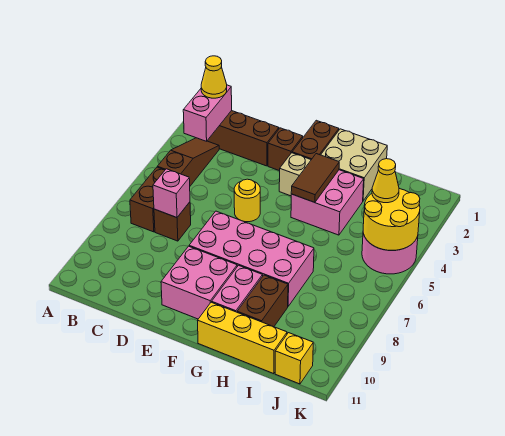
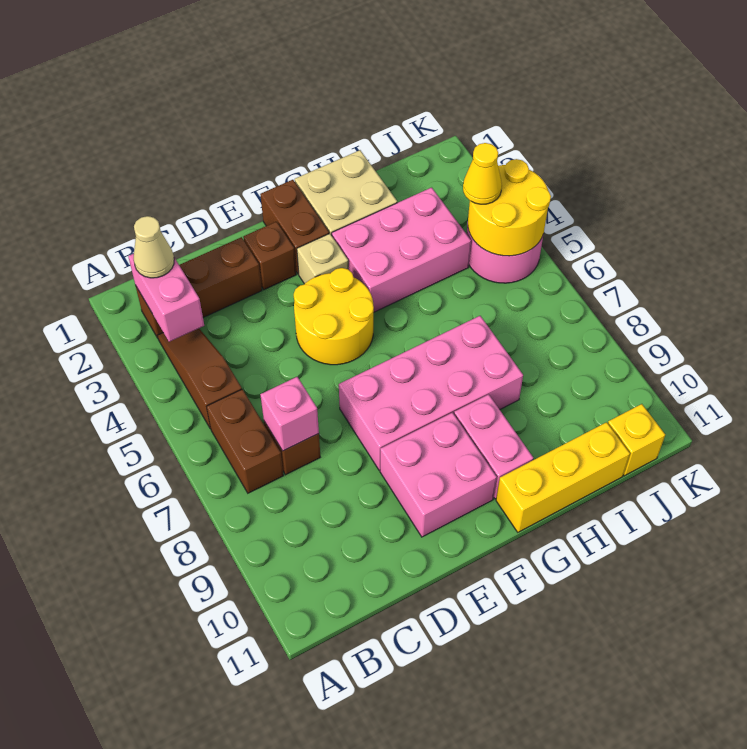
yellow cone B2 level 3 -> tan cone B2 level 3
yellow round brick E5 level 1 -> yellow round brick E4:F5 level 1
pink brick G3:H4 level 1 -> pink brick G3:I4 level 1
brown tile G3:G4 level 2 -> none
brown brick H9:H10 level 1 -> none

